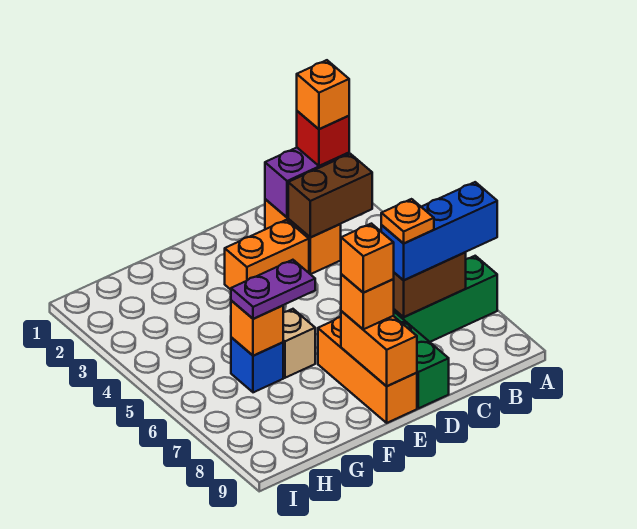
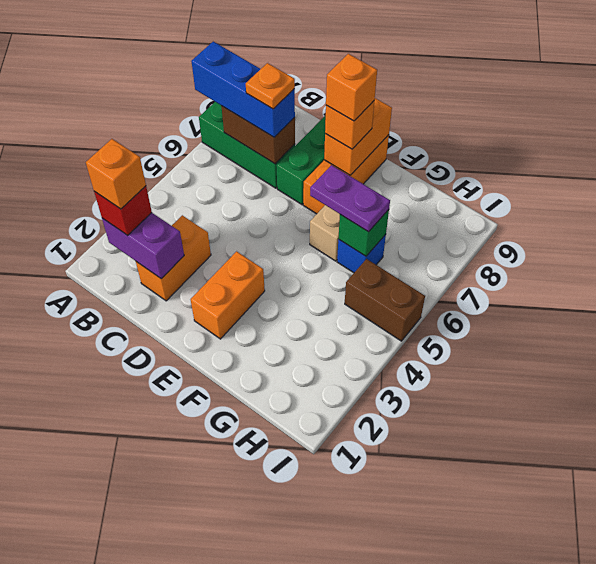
brown brick B3:C3 level 2 -> brown brick H5:I5 level 1
orange brick D3:E3 level 1 -> orange brick E2:E3 level 1
orange brick G6 level 2 -> green brick G6 level 2

